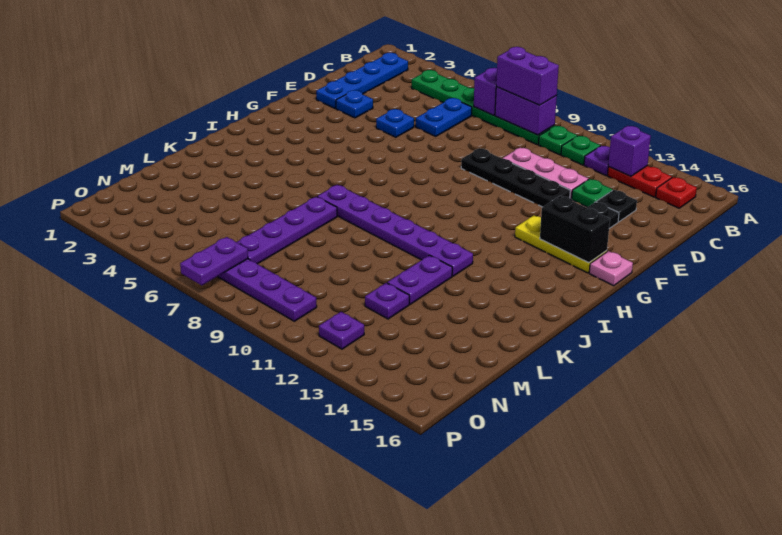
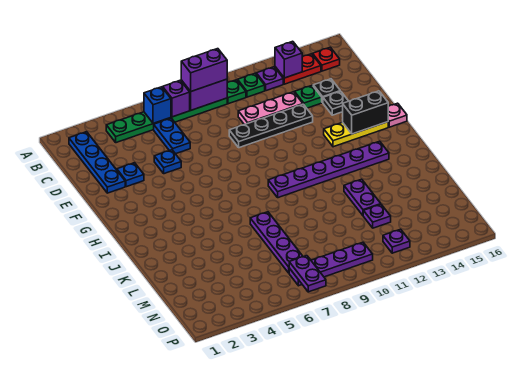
none -> blue brick B6 level 2
purple plate J7:J12 level 1 -> purple plate I9:I14 level 1

